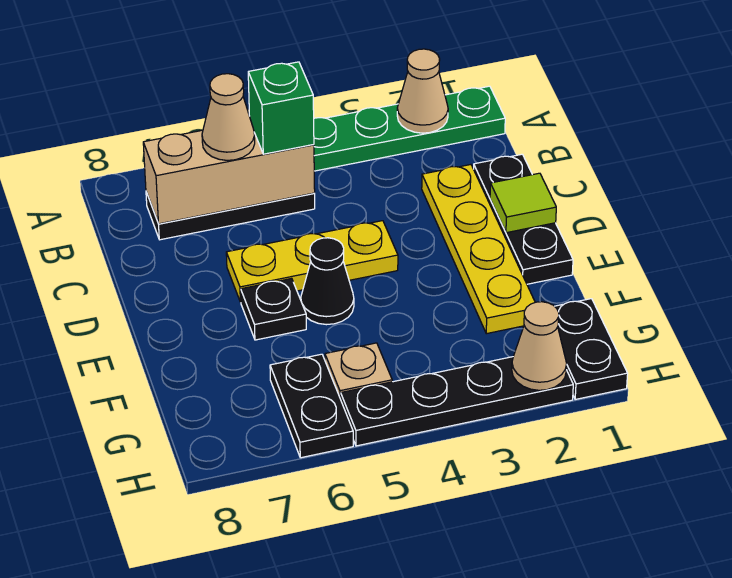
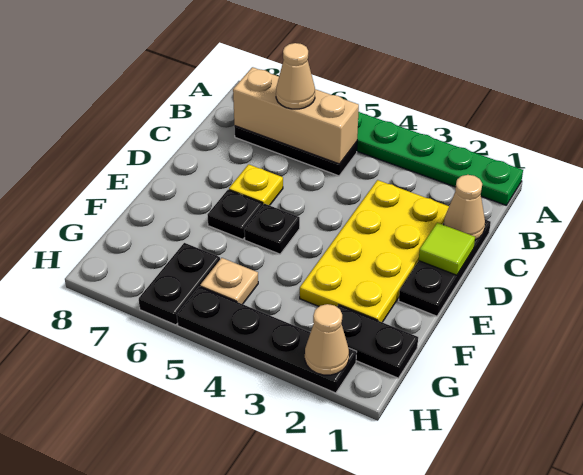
tan cone A2 level 2 -> tan cone C1 level 2
green brick B5 level 3 -> none
yellow plate C2:F2 level 1 -> yellow plate C2:F3 level 1
yellow plate D4:D6 level 1 -> yellow plate D6 level 1
black cone E5 level 1 -> black plate E5 level 1
black plate G1:H1 level 1 -> black plate G1:G2 level 1

